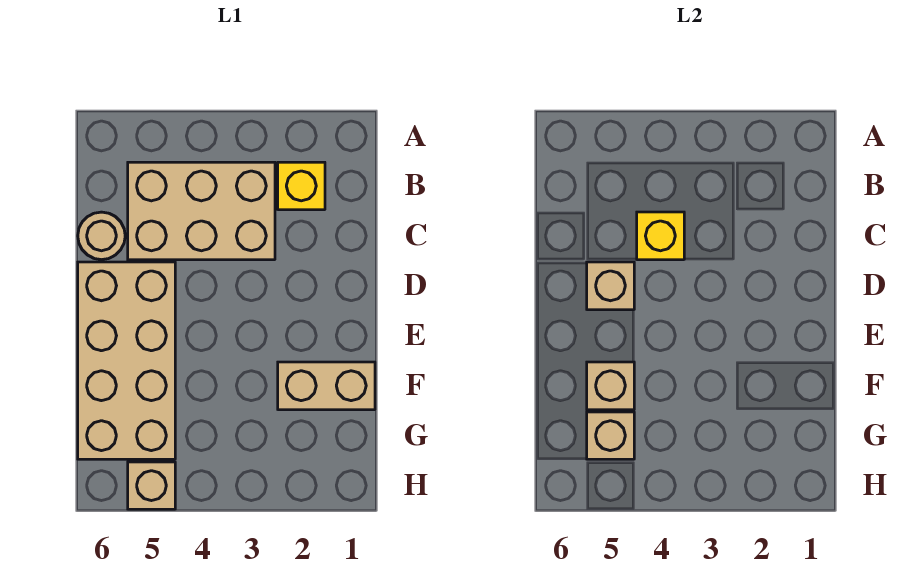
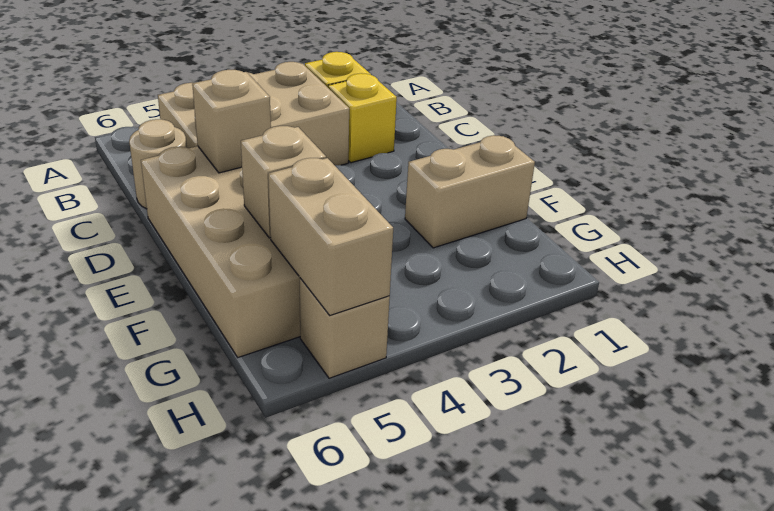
yellow brick C4 level 2 -> yellow brick C2 level 1
tan brick G5 level 2 -> tan brick G5:H5 level 2

